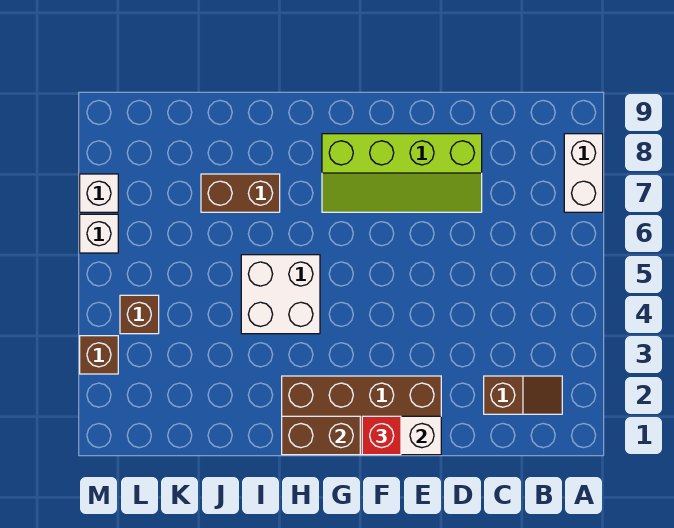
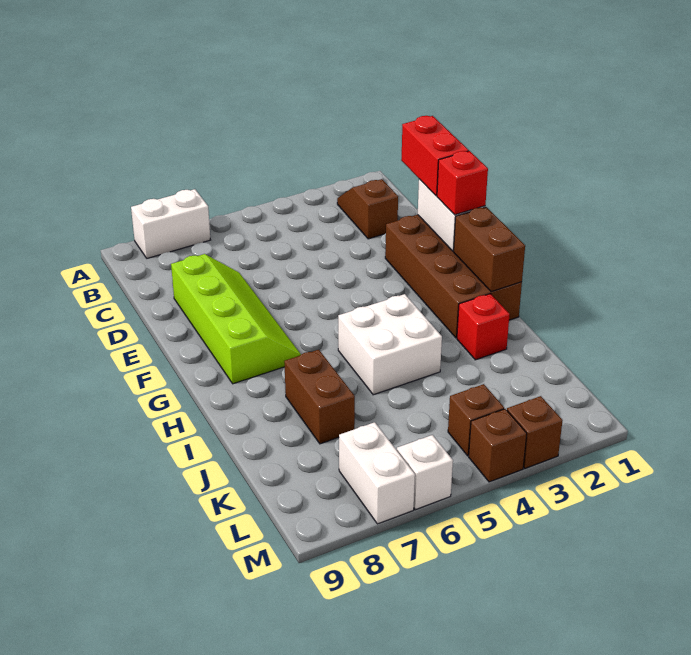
none -> red brick D1:E1 level 3
none -> red brick I2 level 1
none -> brown brick M4 level 1
white brick M7 level 1 -> white brick L7:M7 level 1

